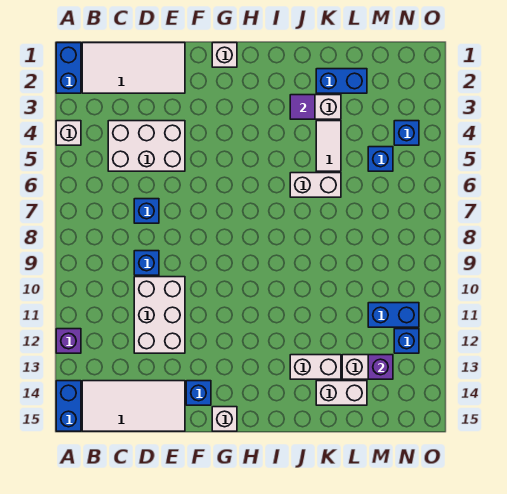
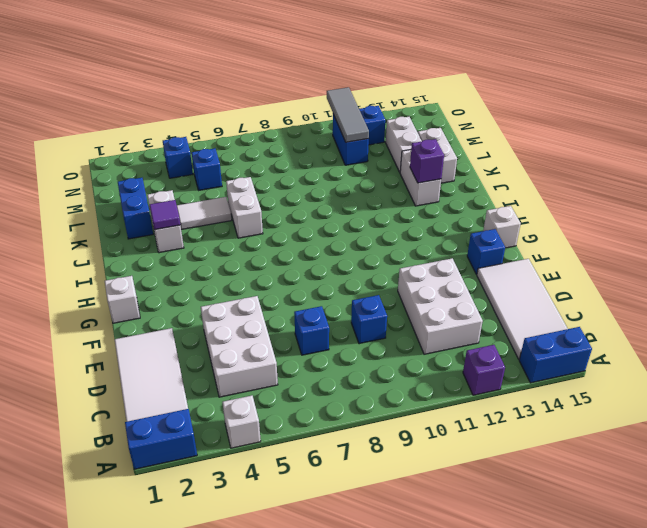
white brick D10:E12 level 1 -> white brick C11:E12 level 1
none -> grey tile M11:O11 level 2
purple brick M13 level 2 -> purple brick J13 level 2

